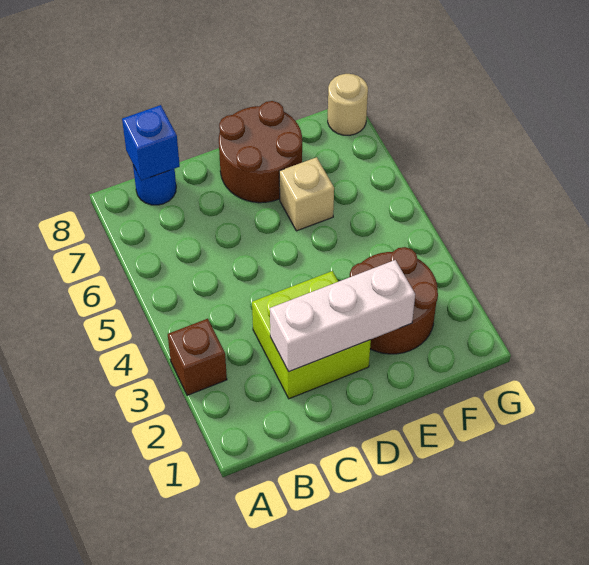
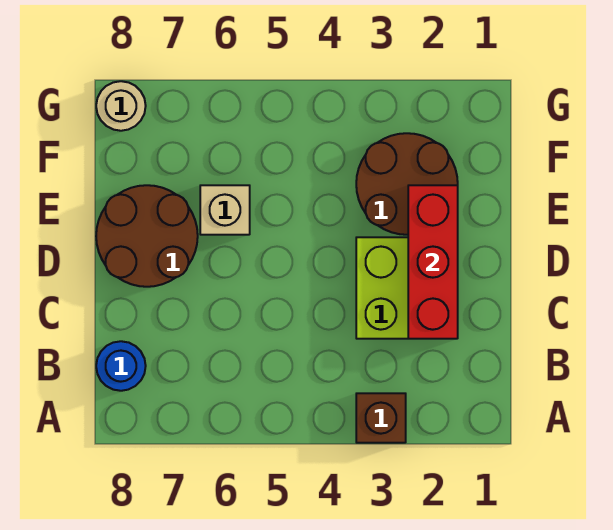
blue brick B8 level 2 -> none
white brick C2:E2 level 2 -> red brick C2:E2 level 2

